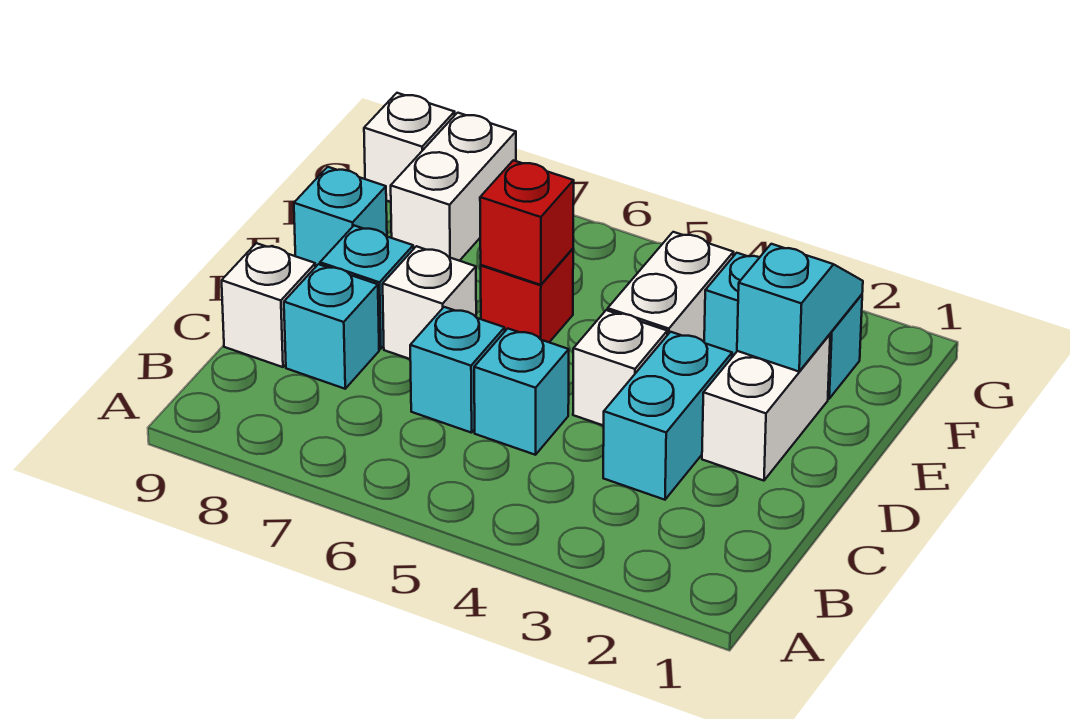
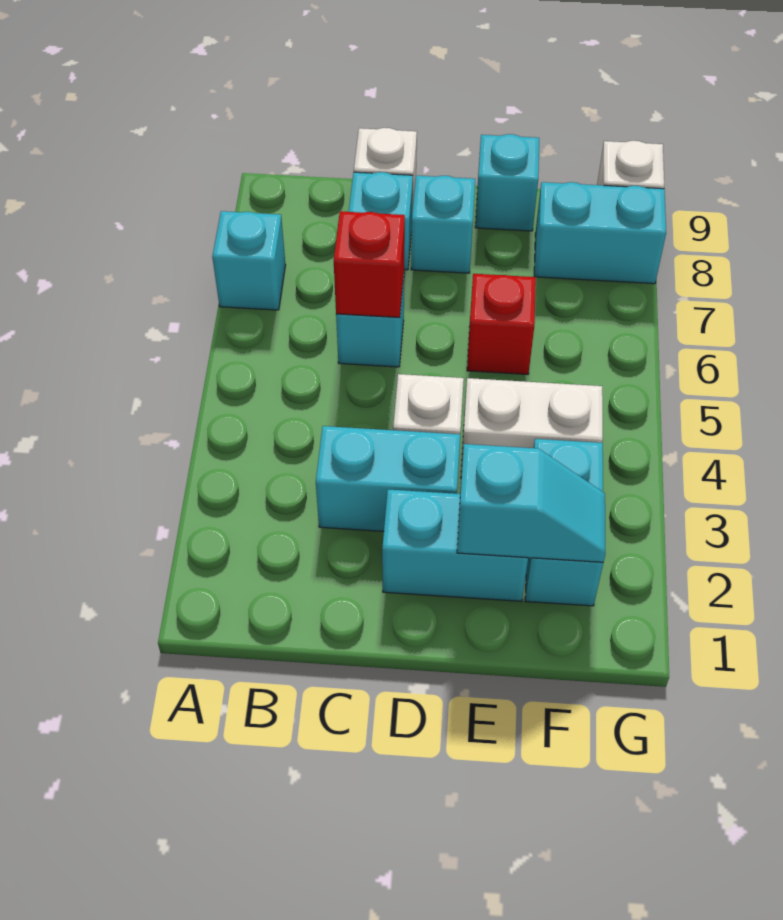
cyan brick C5 level 1 -> cyan brick A7 level 1
white brick D2:E2 level 1 -> cyan brick D2:E2 level 1
white brick D7 level 1 -> none
red brick E6 level 2 -> red brick C6 level 2
white brick F8:G8 level 1 -> cyan brick F8:G8 level 1

